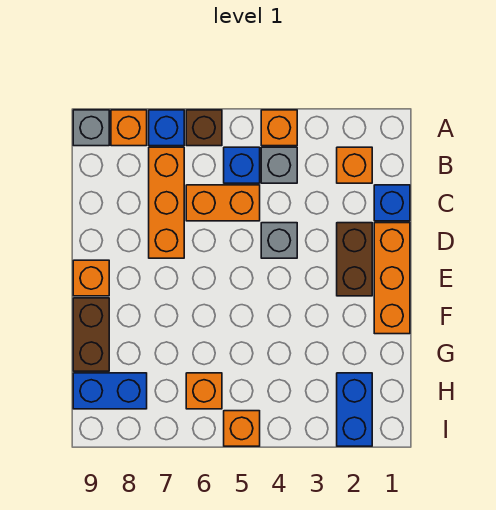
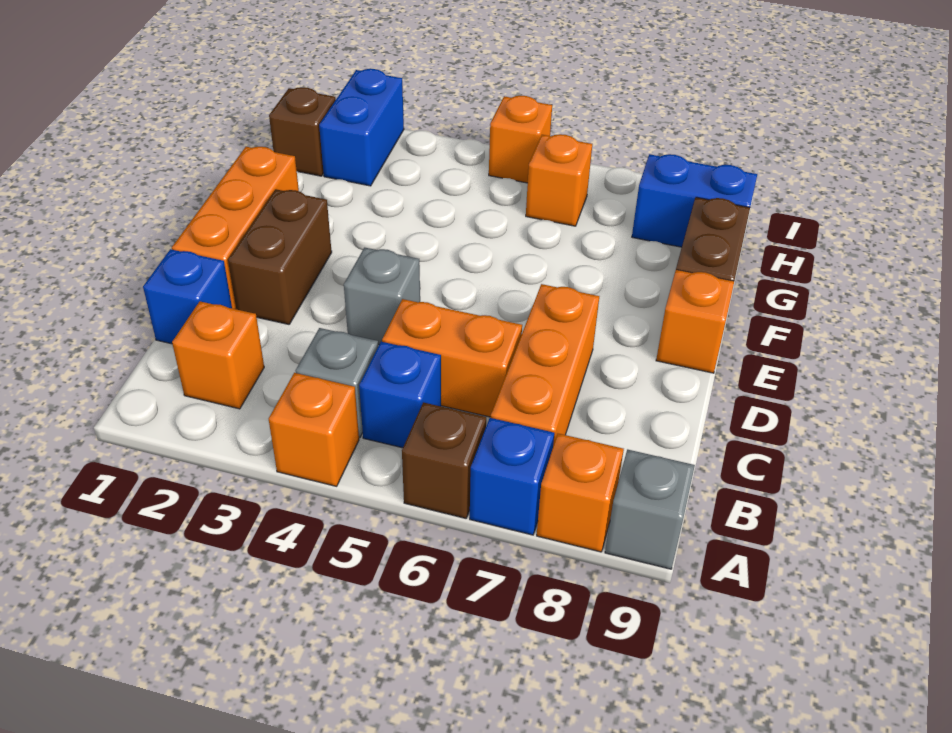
none -> brown brick H1 level 1

